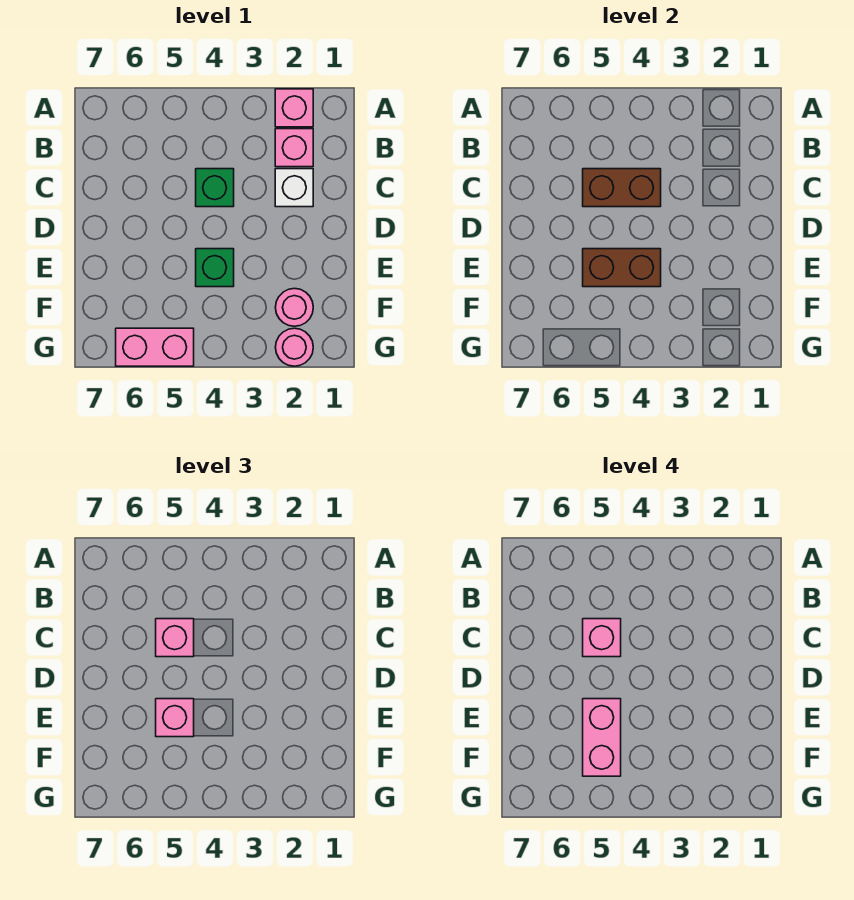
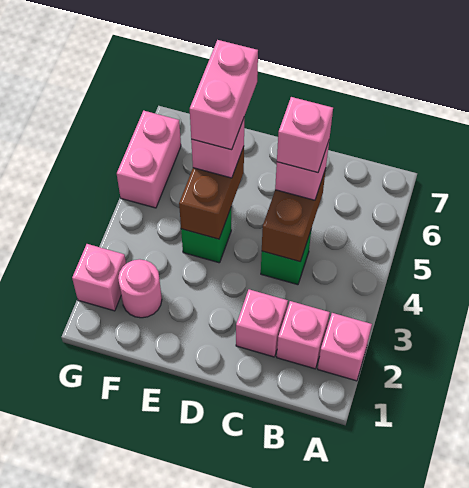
white brick C2 level 1 -> pink brick C2 level 1
pink brick E5:F5 level 4 -> pink brick E5:E6 level 4
pink round brick G2 level 1 -> pink brick G2 level 1

